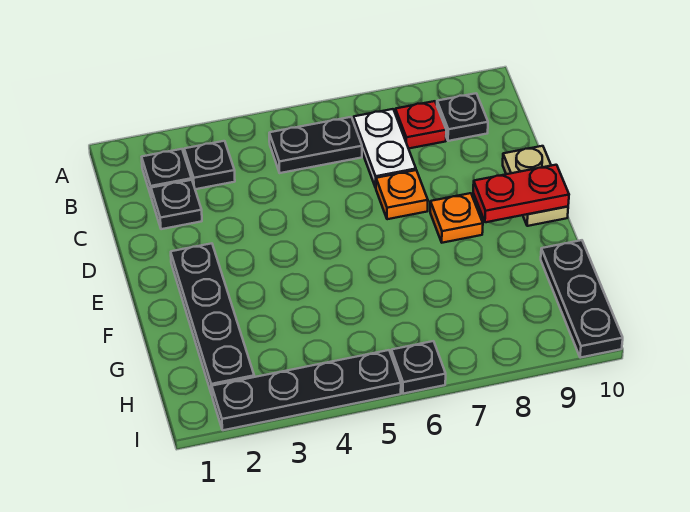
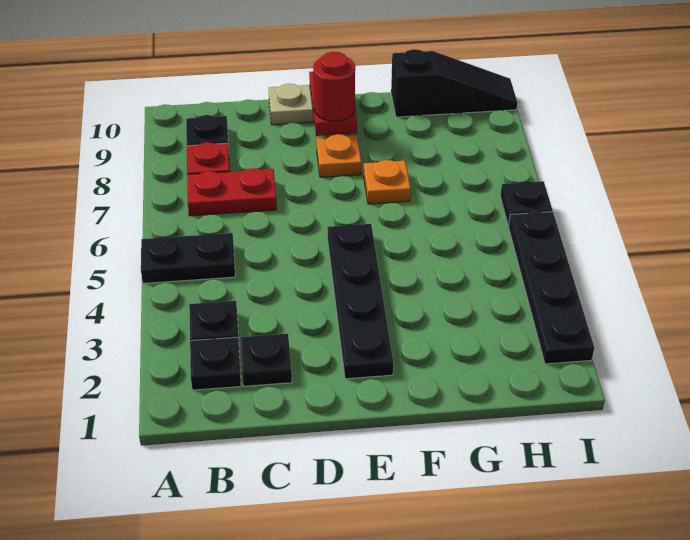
black plate B5:B6 level 1 -> black plate A5:B5 level 1
white plate B7:C7 level 1 -> red plate B7:C7 level 1
orange plate D7 level 1 -> orange plate F7 level 1
black plate E2:H2 level 1 -> black plate E2:E5 level 1
none -> red round brick E9 level 3
black plate G10:I10 level 1 -> black slope G10:I10 level 1 top G

